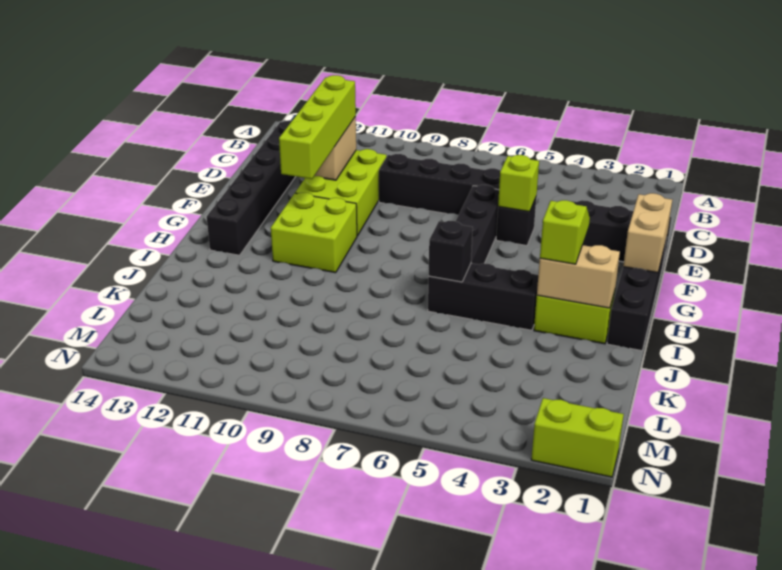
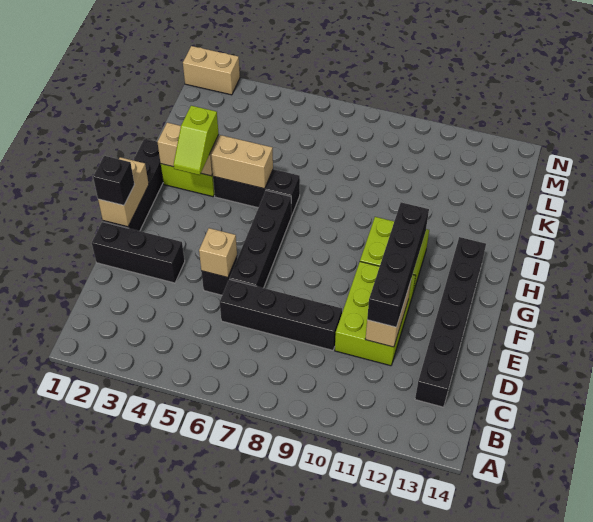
lime brick D11:G11 level 3 -> black brick D11:G11 level 3
lime brick E5 level 2 -> tan brick E5 level 2
none -> tan brick I4:I5 level 2
black brick I6 level 2 -> black brick F1 level 3
lime brick N1:N2 level 1 -> tan brick N1:N2 level 1

